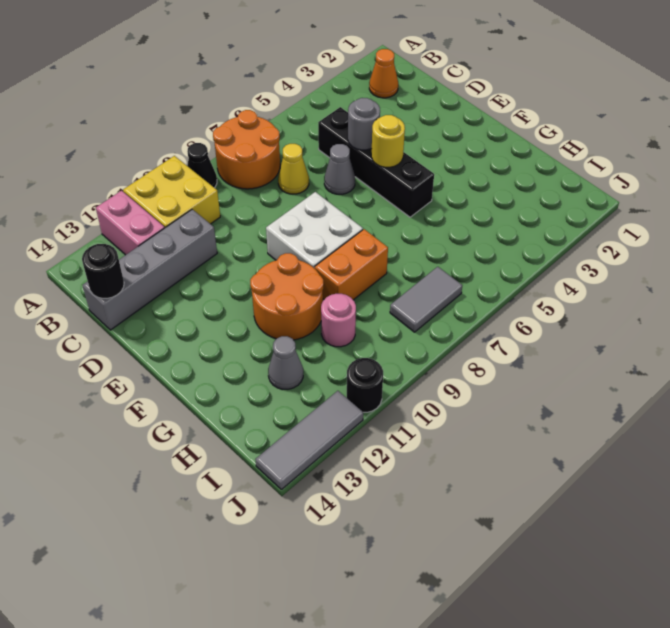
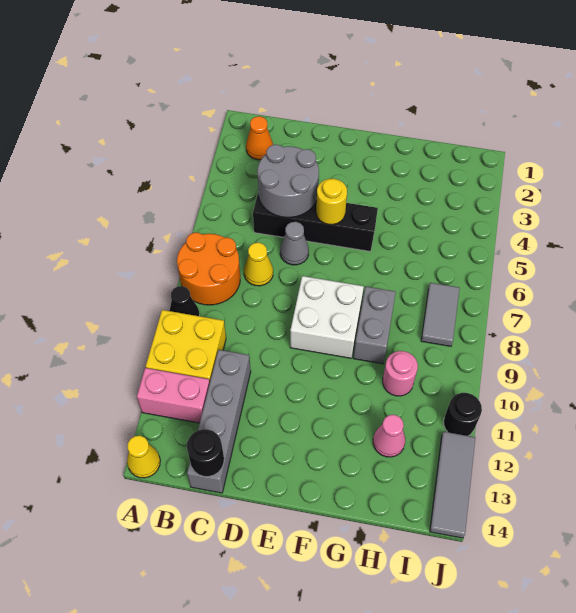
none -> yellow cone A14 level 1
grey round brick D5 level 2 -> grey round brick C4:D5 level 2
orange round brick F10:G11 level 1 -> none
orange brick G8:G9 level 1 -> grey brick G8:G9 level 1
grey cone H12 level 1 -> pink cone H12 level 1

